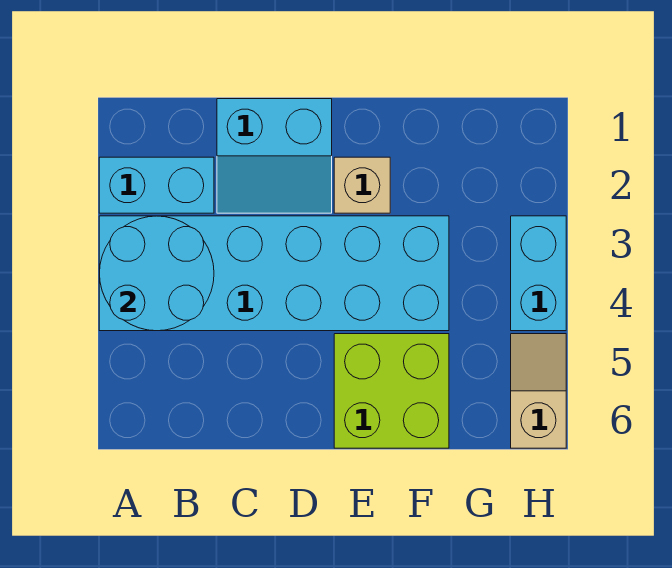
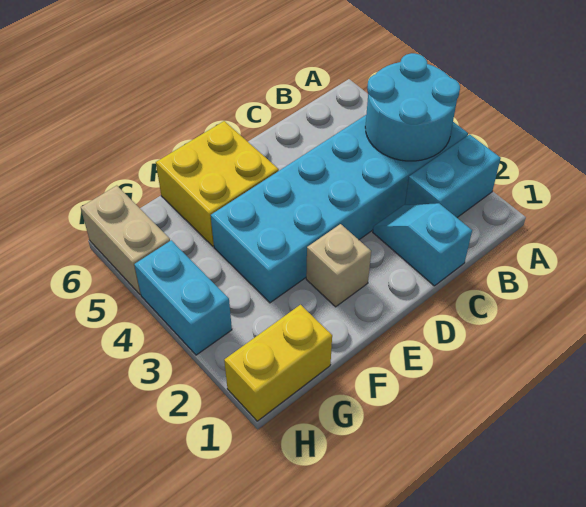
cyan slope C1:D2 level 1 top 1 -> cyan slope C1:C2 level 1 top 1
lime brick E5:F6 level 1 -> yellow brick E5:F6 level 1
none -> yellow brick G1:H1 level 1
tan slope H5:H6 level 1 top 6 -> tan brick H5:H6 level 1

